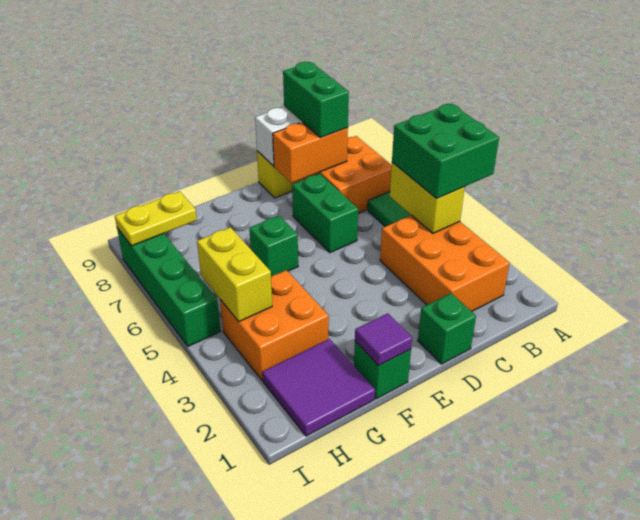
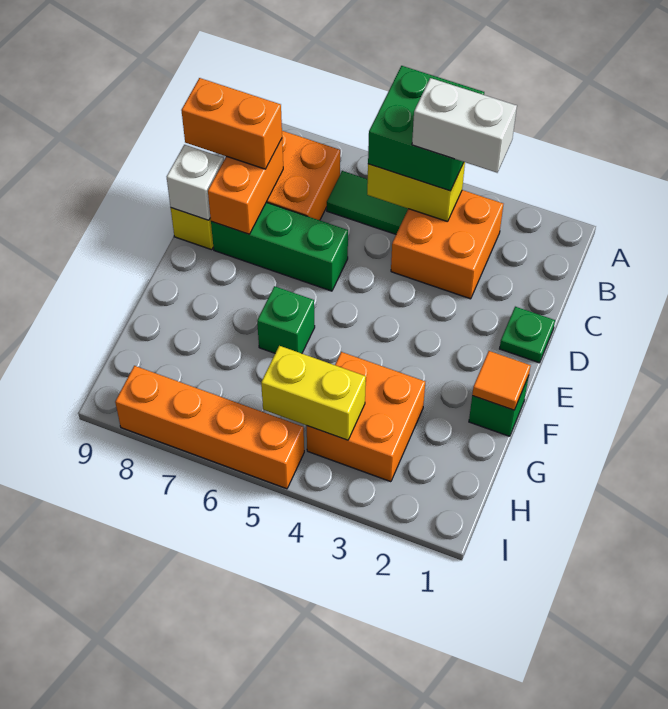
orange brick B2:C4 level 1 -> orange brick B3:C4 level 1
none -> white brick B3:B4 level 4
green brick C8:C9 level 3 -> orange brick C8:C9 level 3
green brick D1 level 1 -> green plate D1 level 1
green brick D6:D7 level 1 -> green brick D6:D8 level 1
purple tile F1 level 2 -> orange tile F1 level 2
purple tile G1:H2 level 1 -> none
yellow plate H8:I8 level 2 -> none
green brick I5:I8 level 1 -> orange brick I5:I8 level 1

